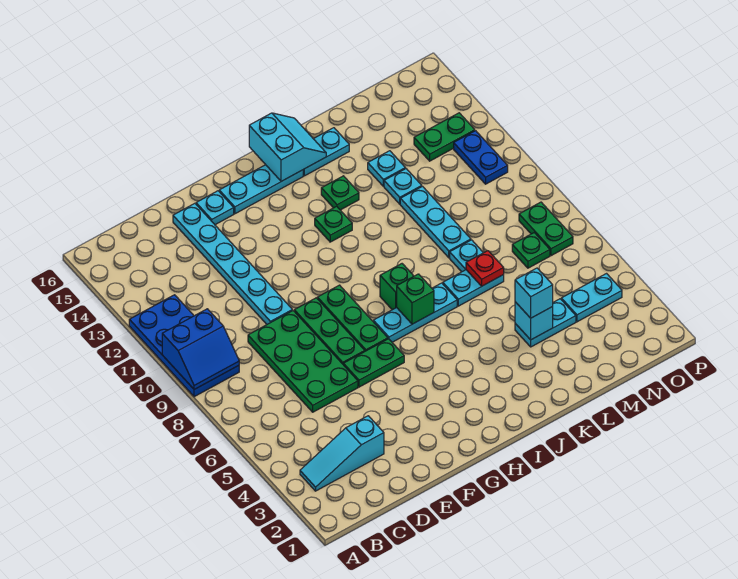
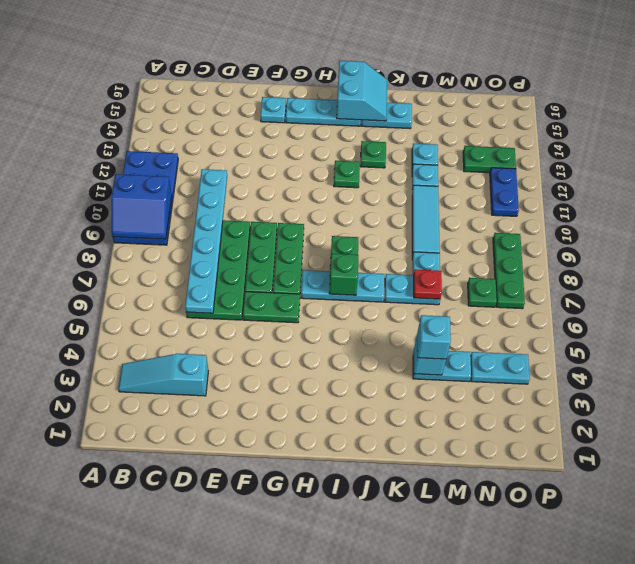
cyan plate E10:E15 level 1 -> cyan plate D6:D11 level 2
cyan plate L9:L11 level 1 -> cyan tile L9:L11 level 1
green plate O7:O8 level 1 -> green plate O7:O9 level 1

